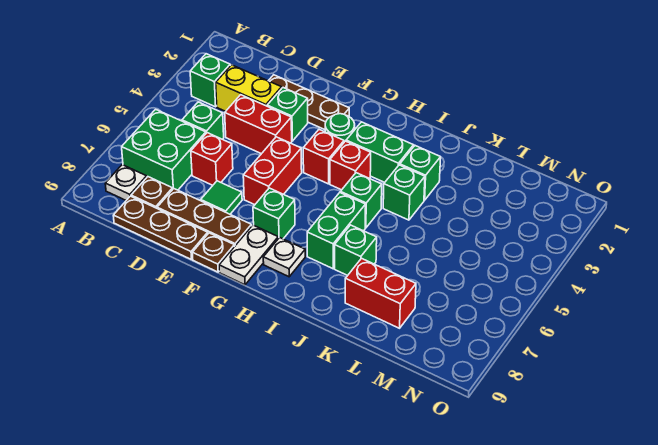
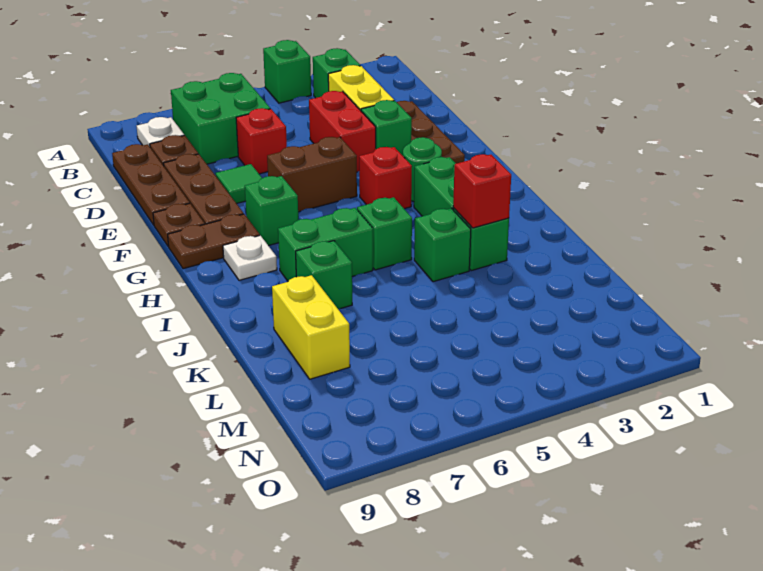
green brick C5 level 1 -> green brick A4 level 1
red brick F5:F6 level 1 -> brown brick F5:F6 level 1
white plate G8:G9 level 1 -> brown plate G8:G9 level 1
red brick H4 level 1 -> red brick J3 level 2
red brick K8:L8 level 1 -> yellow brick K8:L8 level 1

